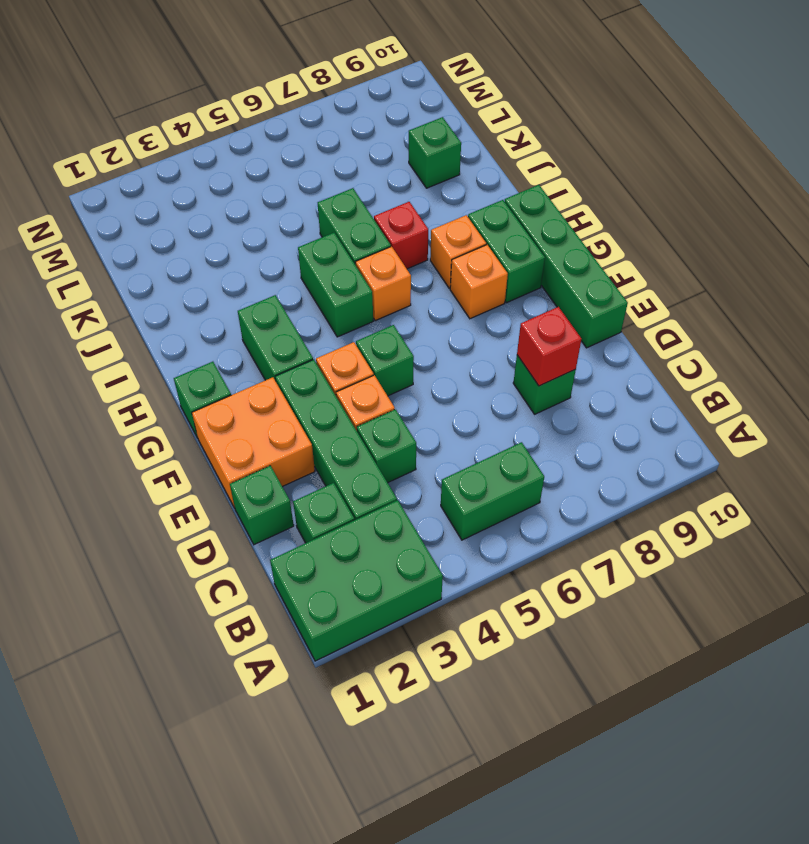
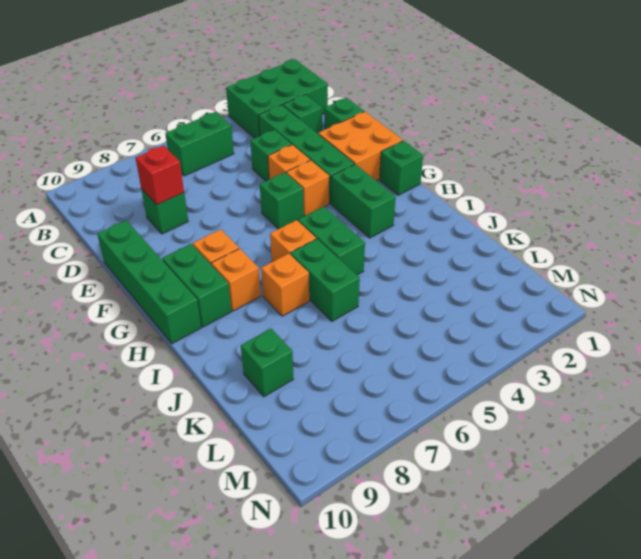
red brick I7 level 1 -> orange brick I7 level 1

